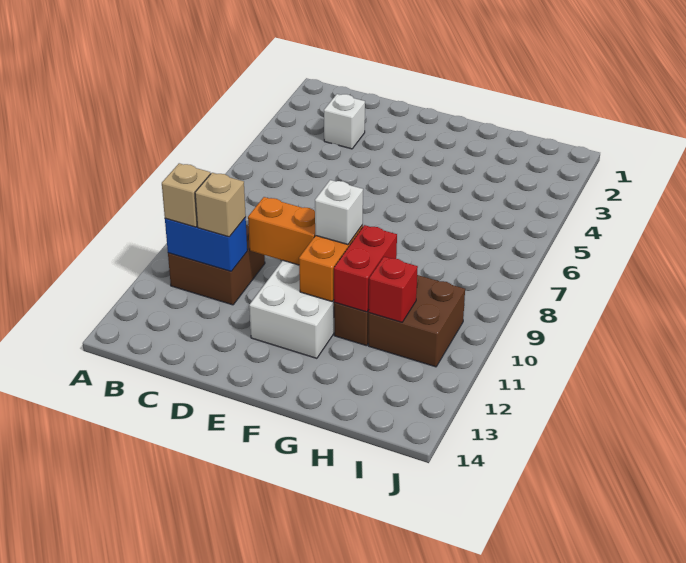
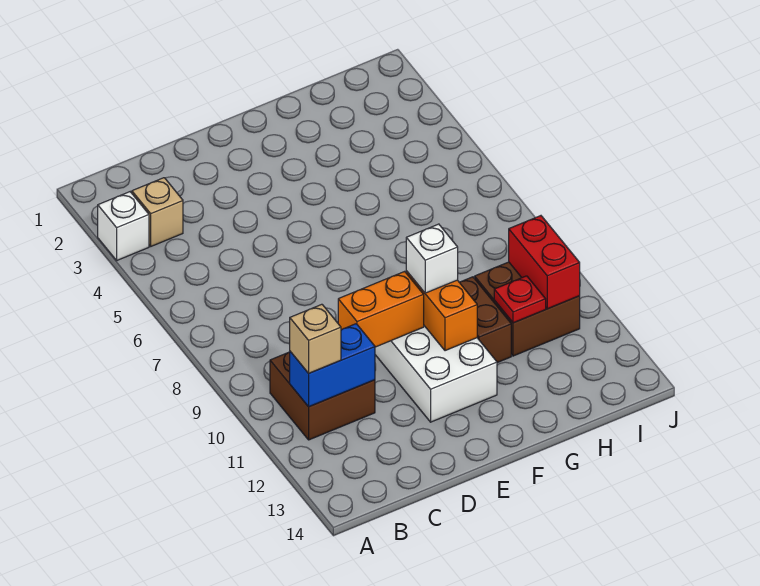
white brick C3 level 1 -> white brick A3 level 1
tan brick C11 level 3 -> tan brick B3 level 1
red brick G10:G11 level 2 -> red brick I10:I11 level 2
red brick H11 level 2 -> red plate H11 level 2

